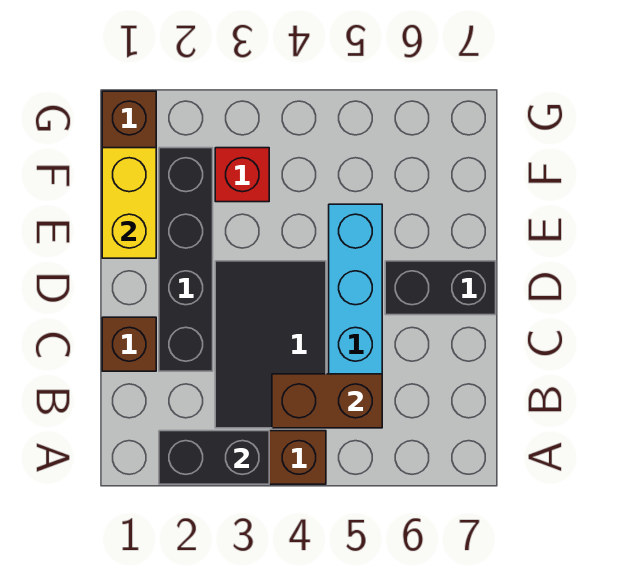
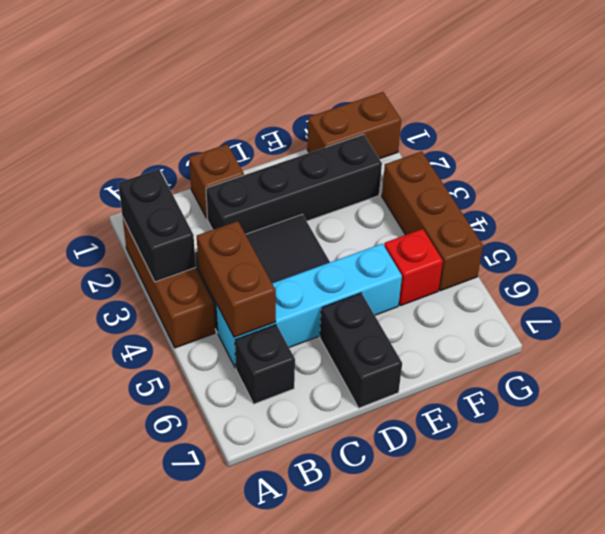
none -> black brick B6 level 1
yellow brick E1:F1 level 2 -> none
red brick F3 level 1 -> red brick F5 level 1
none -> brown brick G3:G5 level 1

